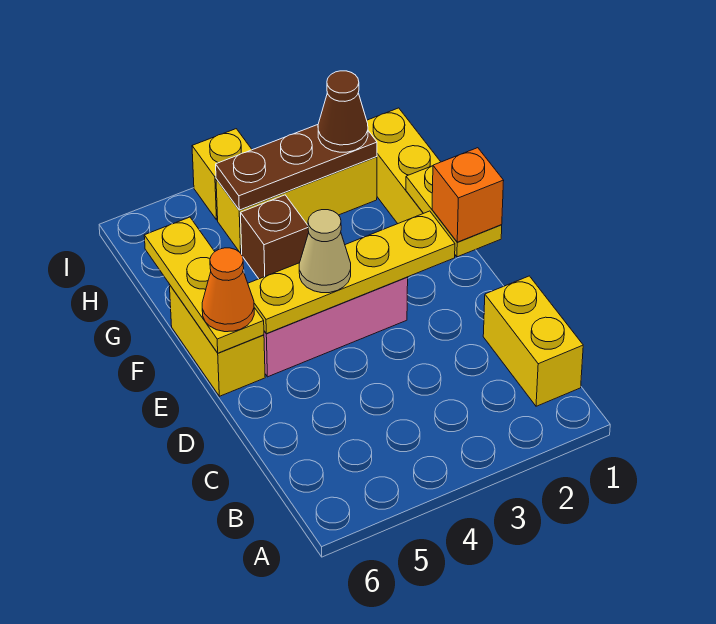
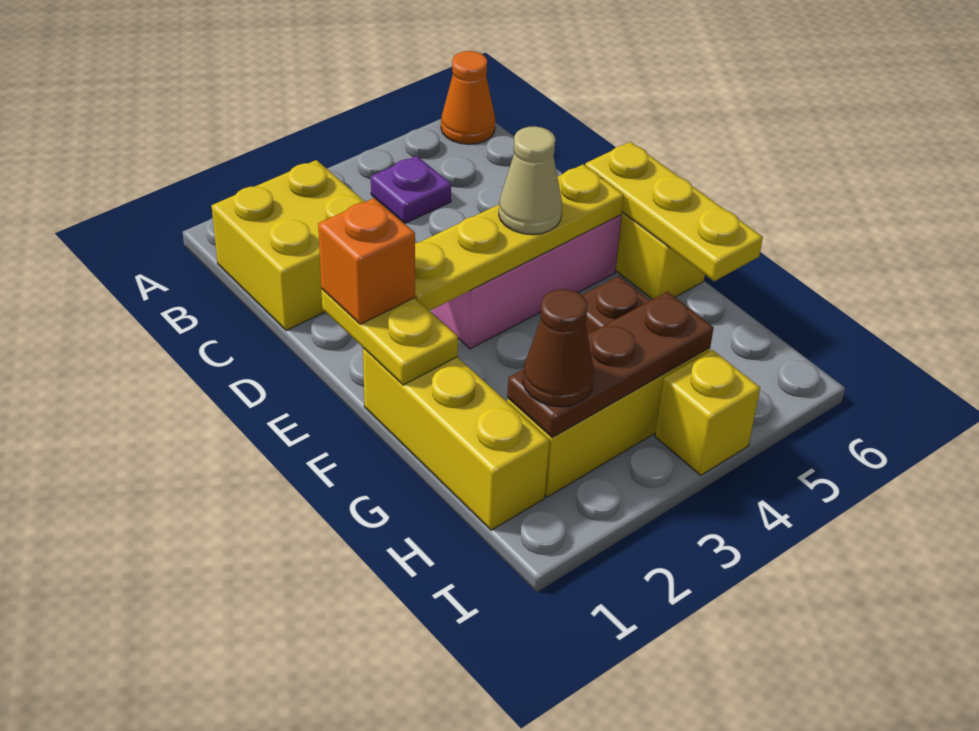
yellow brick B1:C1 level 1 -> yellow brick B1:C2 level 1
none -> purple plate B4 level 1
orange cone E6 level 3 -> orange cone A6 level 1

